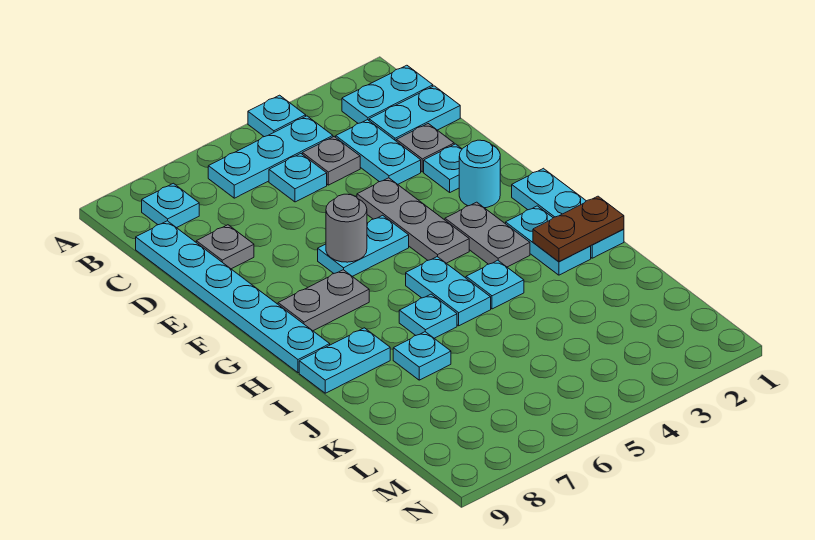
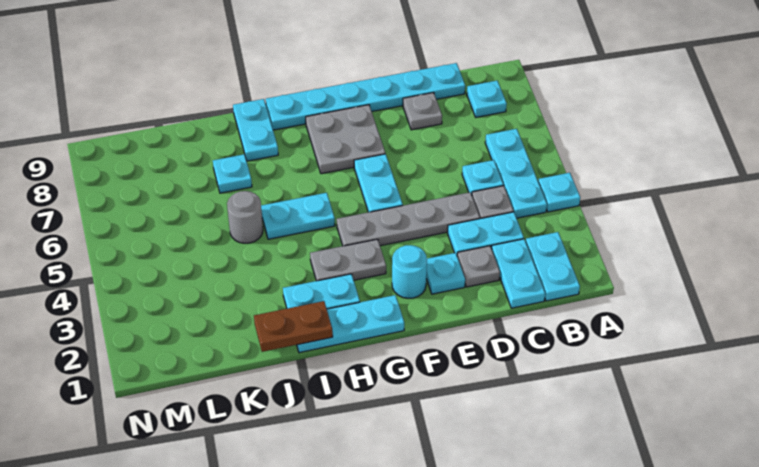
grey plate E4:G4 level 1 -> grey plate D4:G4 level 1
grey round brick F6 level 2 -> grey round brick J5 level 1
grey plate G7:G8 level 1 -> grey plate F7:G8 level 1
brown plate I1:I2 level 2 -> brown plate I1:J1 level 2
cyan plate I4 level 1 -> none
cyan plate I6 level 1 -> none

